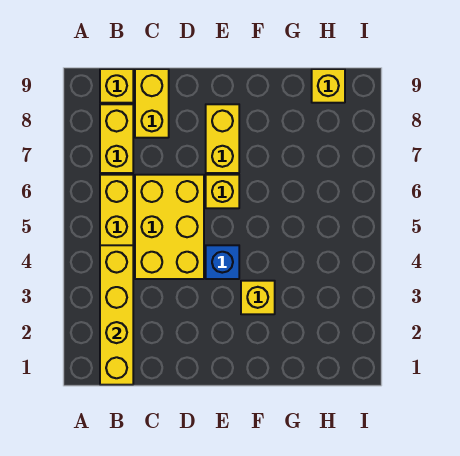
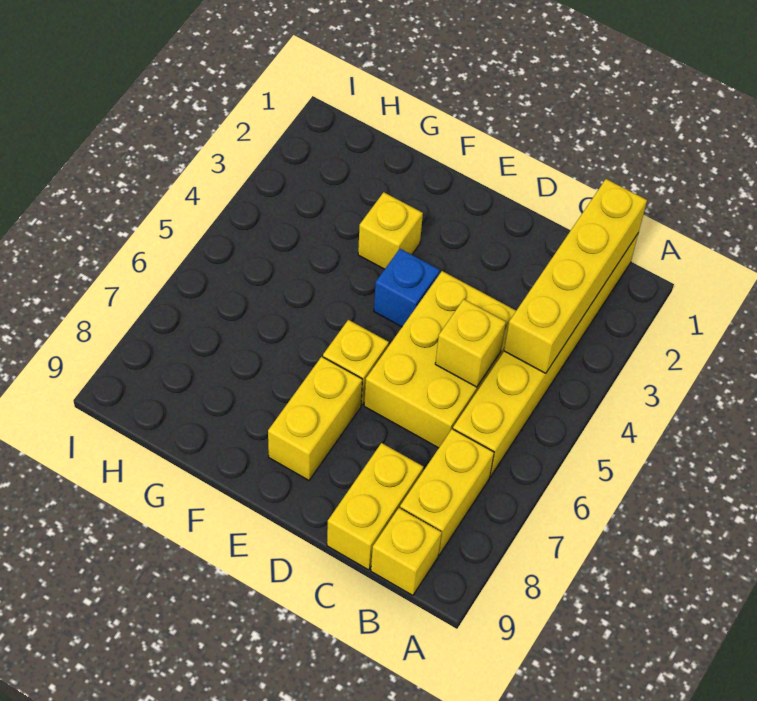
yellow brick H9 level 1 -> yellow brick C5 level 2

